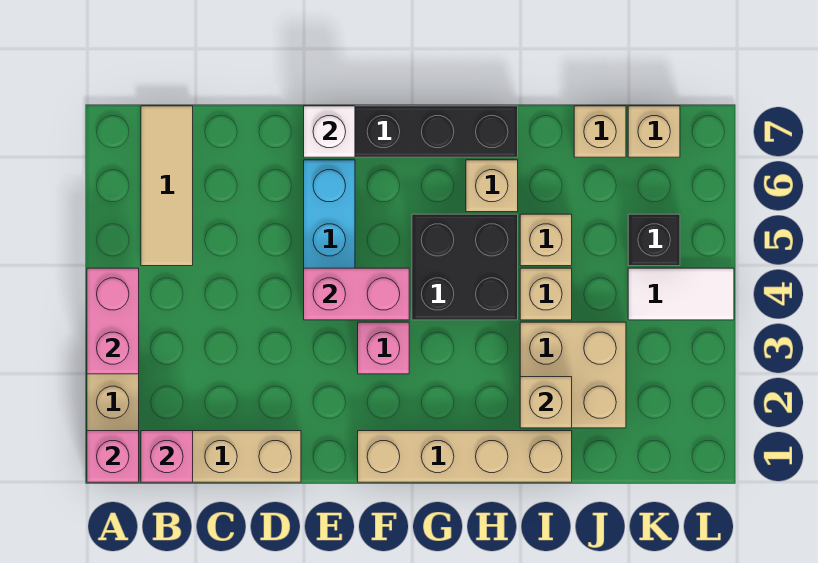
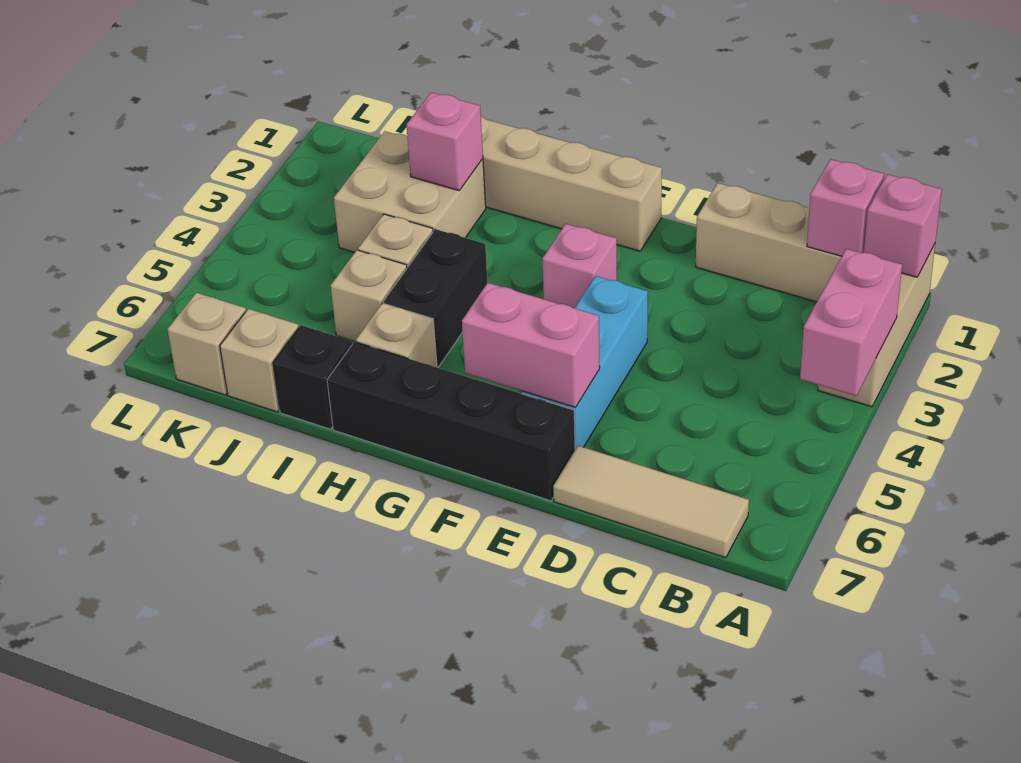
tan tile B5:B7 level 1 -> tan tile B7:D7 level 1
pink brick E4:F4 level 2 -> pink brick E6:F6 level 2
white brick E7 level 2 -> none
black brick G4:H5 level 1 -> black brick H4:H5 level 1
tan brick I2 level 2 -> pink brick I2 level 2
white tile K4:L4 level 1 -> none
black brick K5 level 1 -> black brick I7 level 1

